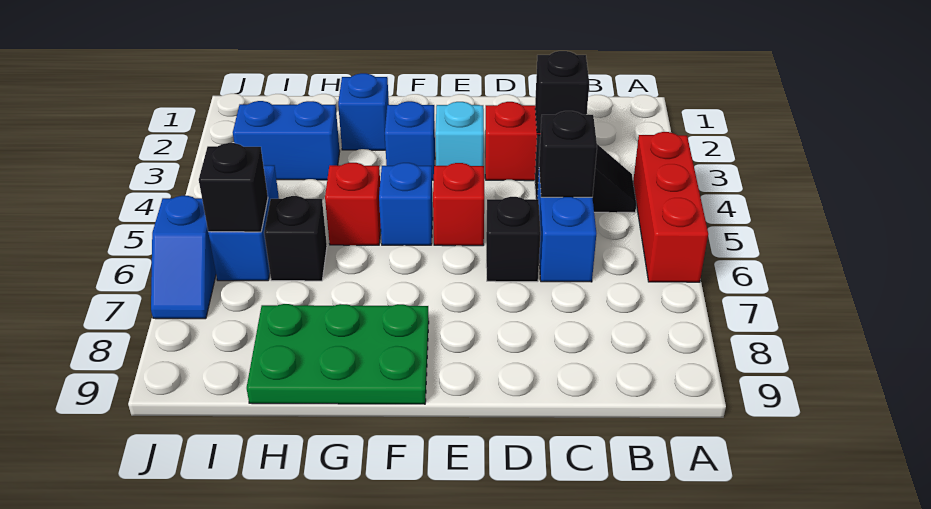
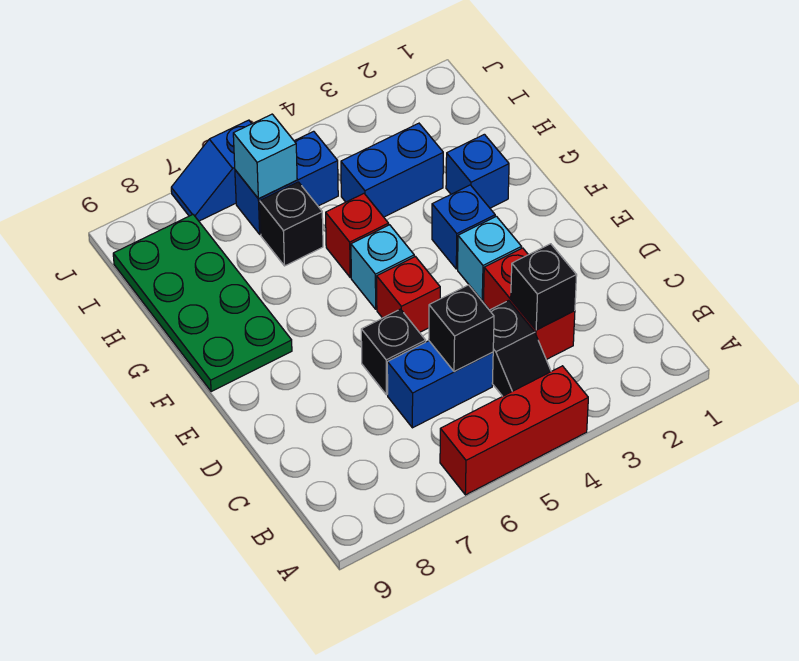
blue brick F5 level 1 -> cyan brick F5 level 1
green plate F8:H9 level 1 -> green plate F8:I9 level 1
blue brick H3:I3 level 1 -> blue brick H3:H4 level 1
black brick I6 level 2 -> cyan brick I6 level 2

